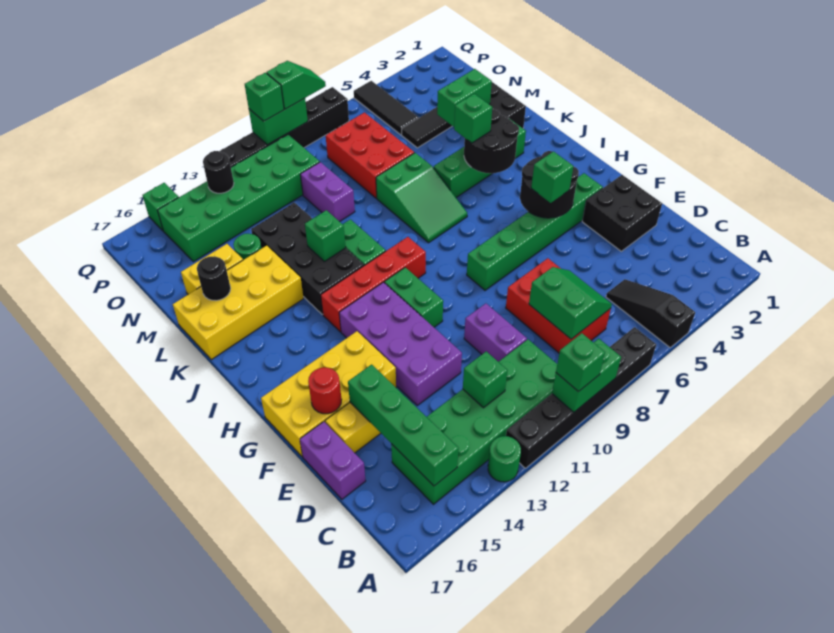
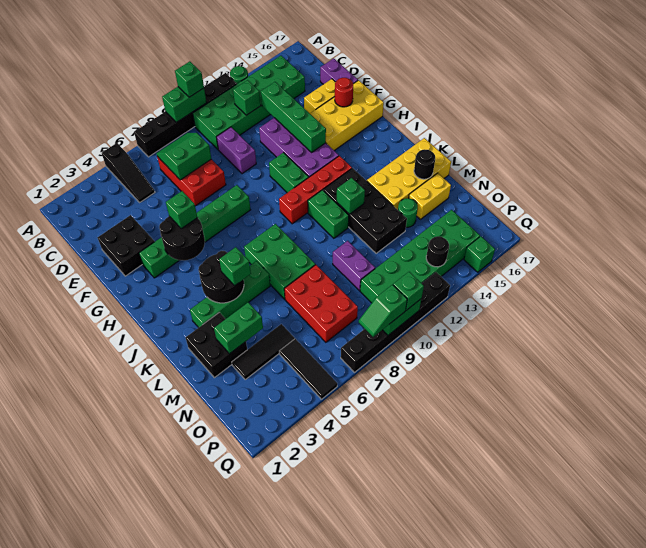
green brick B15:E15 level 2 -> green brick D13:G13 level 2
green slope C7:D8 level 2 top 8 -> green slope C7:D8 level 2 top D
green slope J7:L8 level 1 top L -> green brick J7:L8 level 1

